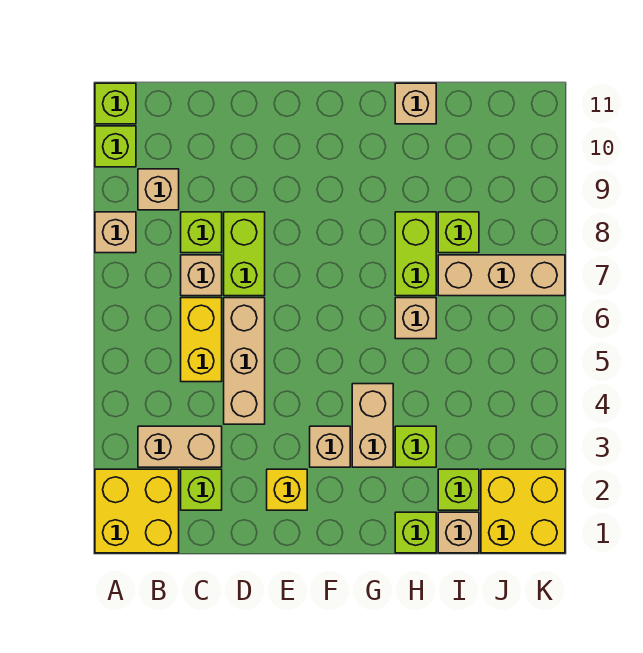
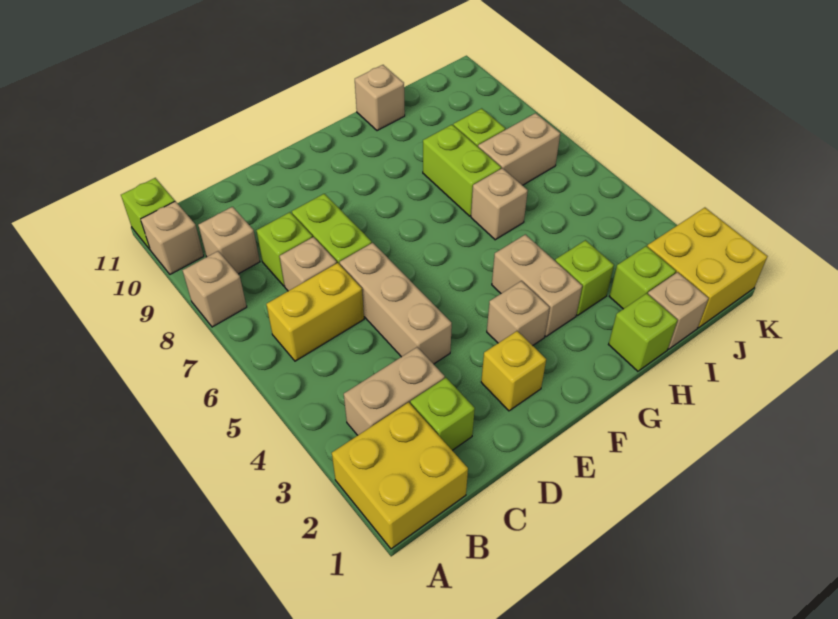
lime brick A10 level 1 -> tan brick A10 level 1
yellow brick C5:C6 level 1 -> yellow brick B6:C6 level 1
tan brick I7:K7 level 1 -> tan brick I7:J7 level 1

